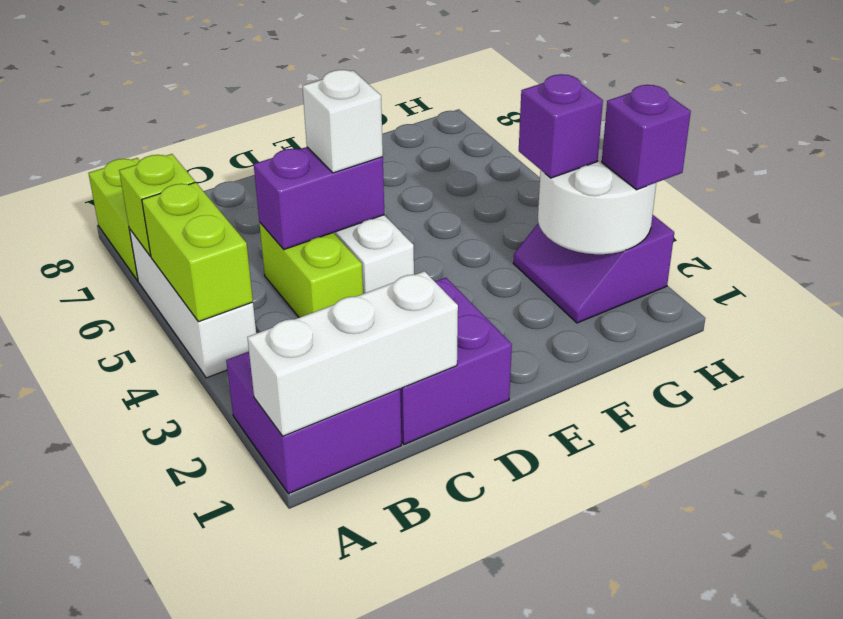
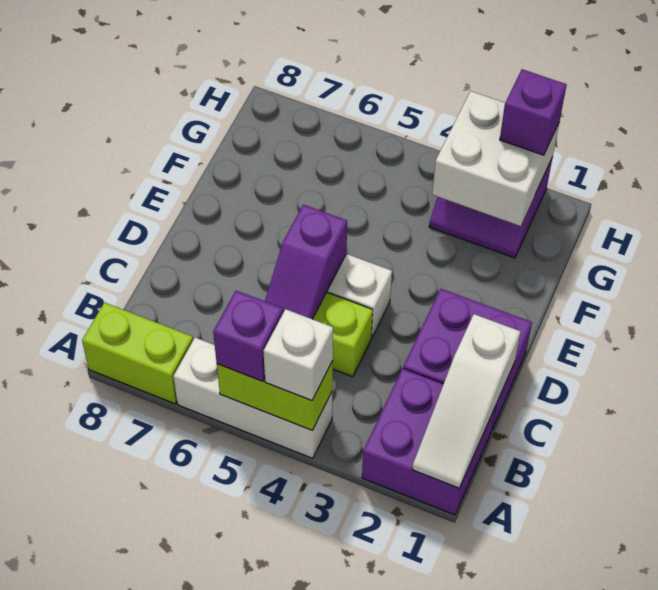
white brick A1:C1 level 2 -> white slope A1:C1 level 2 top C
lime brick A6 level 2 -> none
purple brick C5:D5 level 2 -> purple slope C5:D5 level 2 top D
white brick D5 level 3 -> white brick A4 level 3
white round brick G2:H3 level 2 -> white brick G2:H3 level 2
purple brick G3 level 3 -> purple brick A5 level 3

